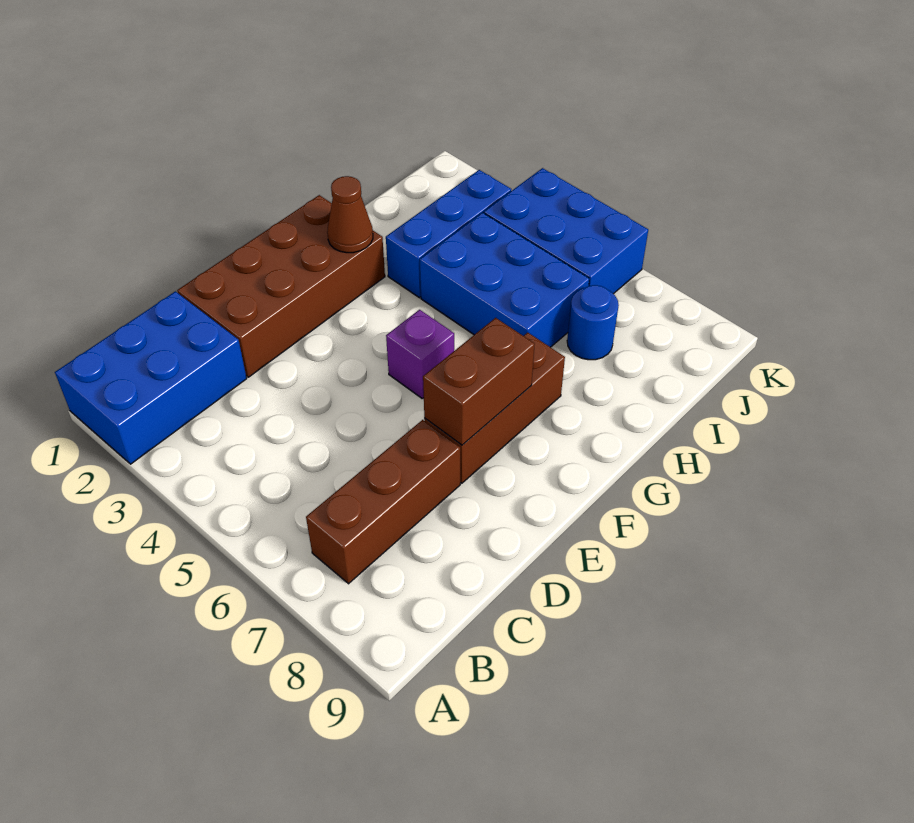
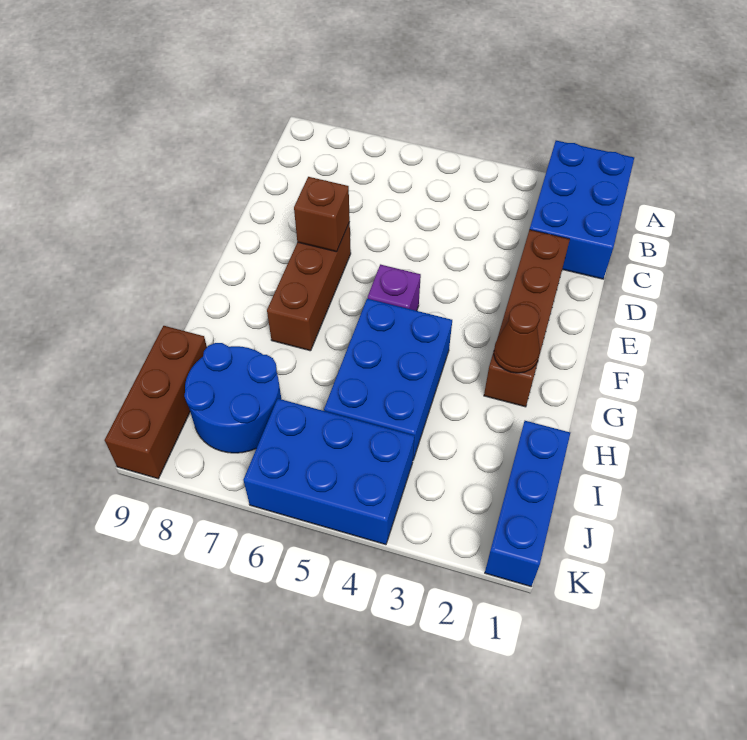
brown brick B7:D7 level 1 -> brown brick I9:K9 level 1
brown brick D1:G2 level 1 -> brown brick D2:G2 level 1
brown brick E7:F7 level 2 -> brown brick E7 level 2
blue brick H3:J3 level 1 -> blue brick I1:K1 level 1
blue brick H4:I6 level 1 -> blue brick G4:I5 level 1
blue round brick I7 level 1 -> blue round brick I7:J8 level 1

